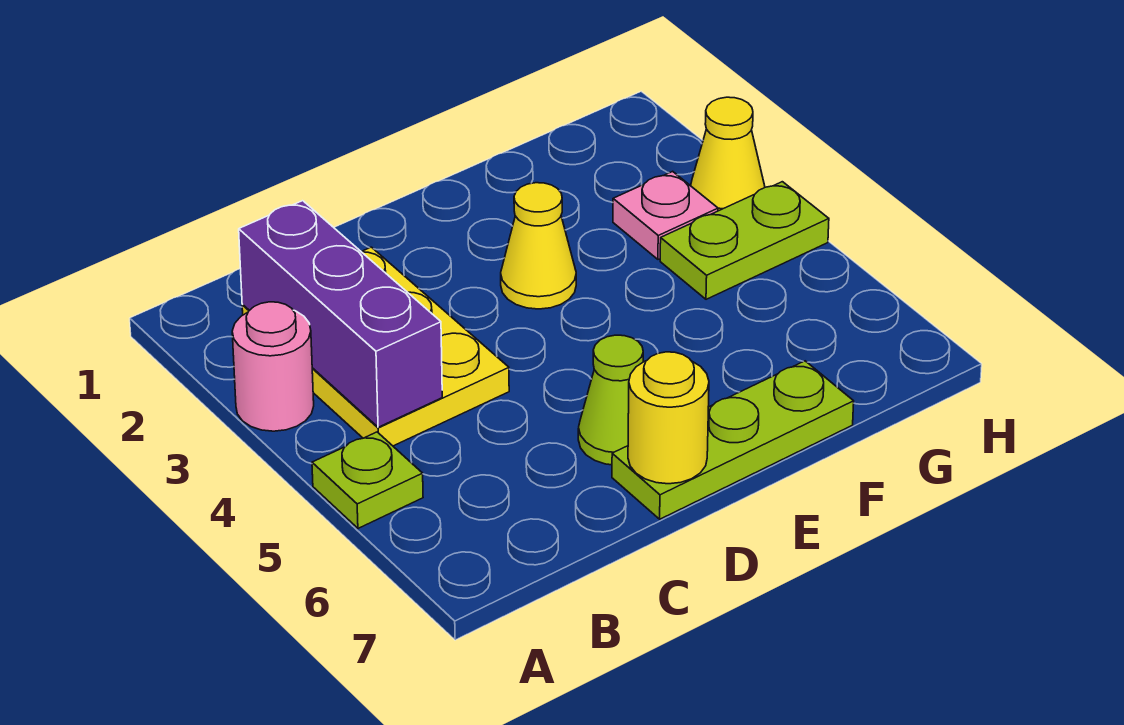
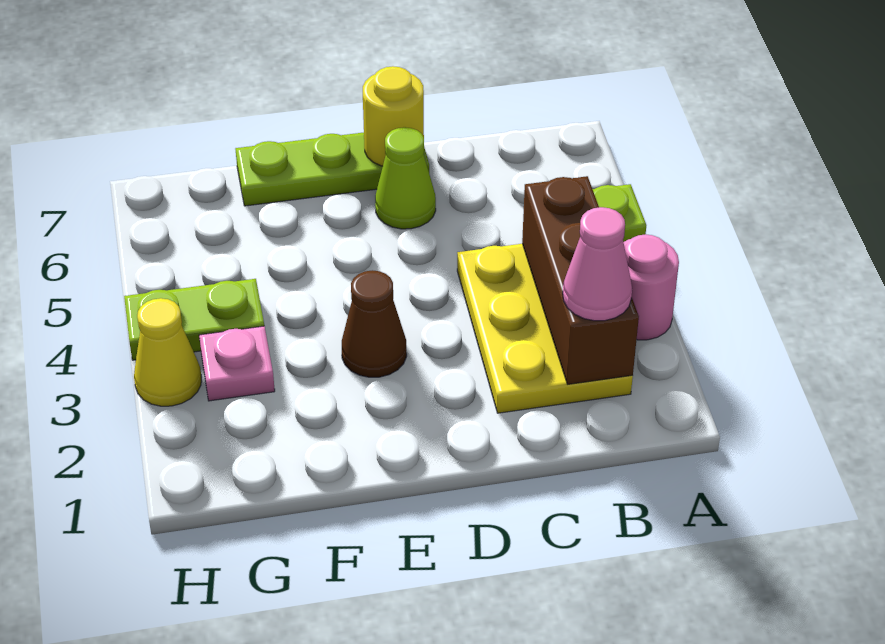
purple brick B2:B4 level 2 -> brown brick B2:B4 level 2
none -> pink cone B2 level 3
yellow cone E3 level 1 -> brown cone E3 level 1

